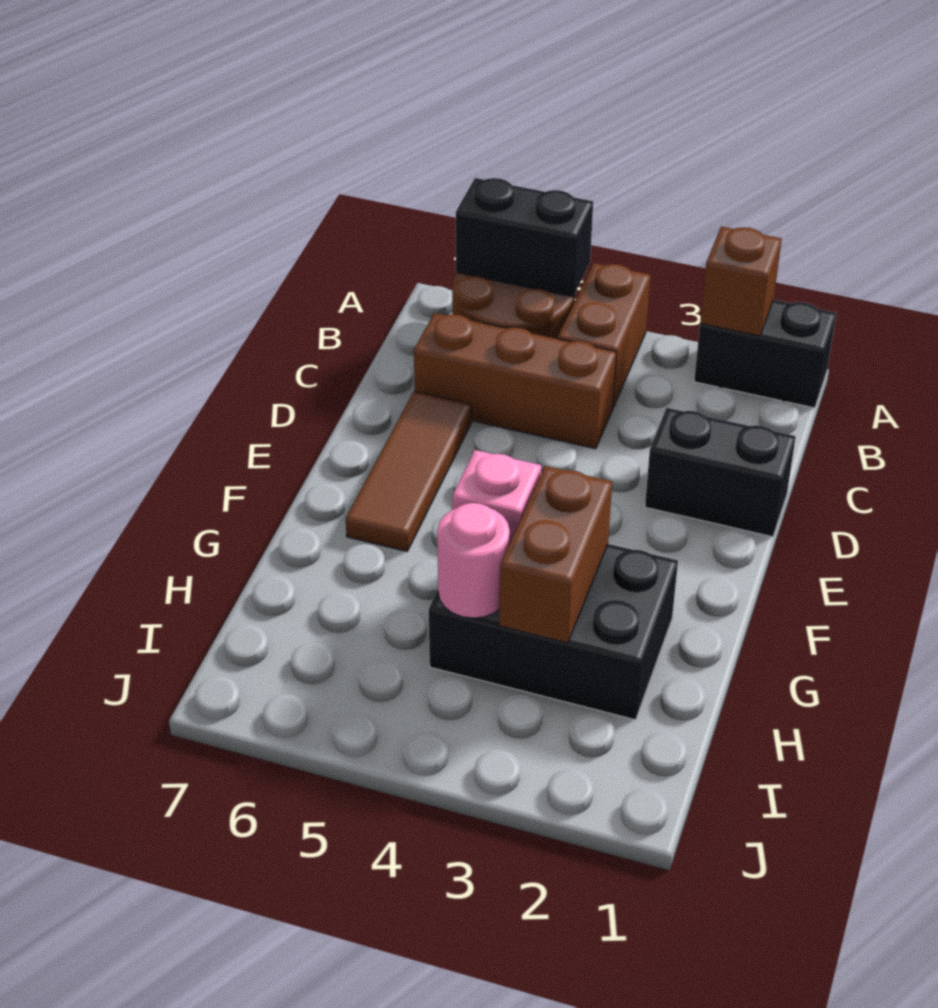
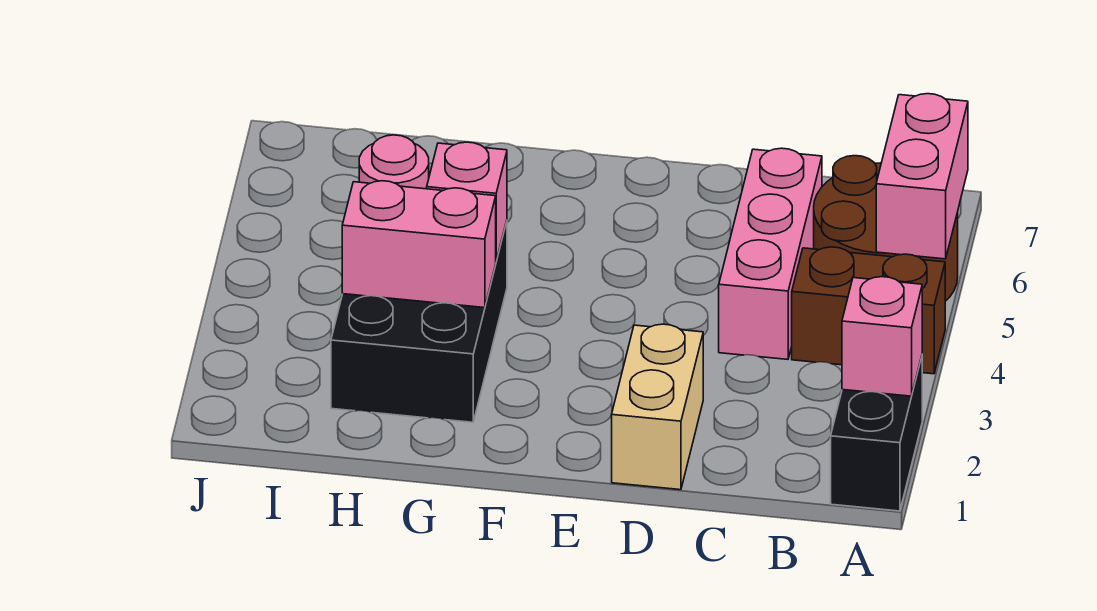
brown brick A2 level 2 -> pink brick A2 level 2
black brick A5:A6 level 2 -> pink brick A5:A6 level 2
brown brick C4:C6 level 1 -> pink brick C4:C6 level 1
black brick D1:D2 level 1 -> tan brick D1:D2 level 1
brown tile D6:F6 level 1 -> none
brown brick G3:H3 level 2 -> pink brick G3:H3 level 2

